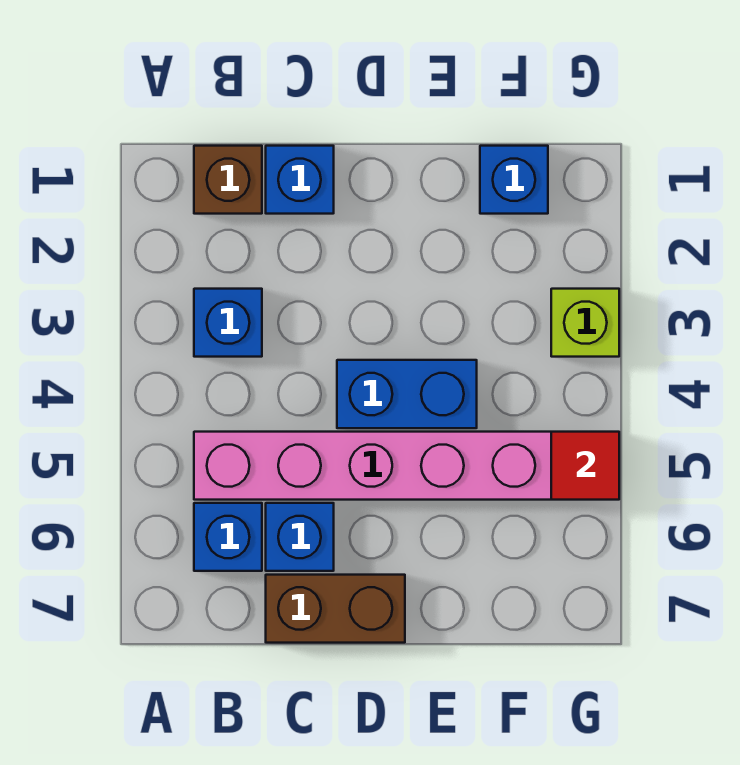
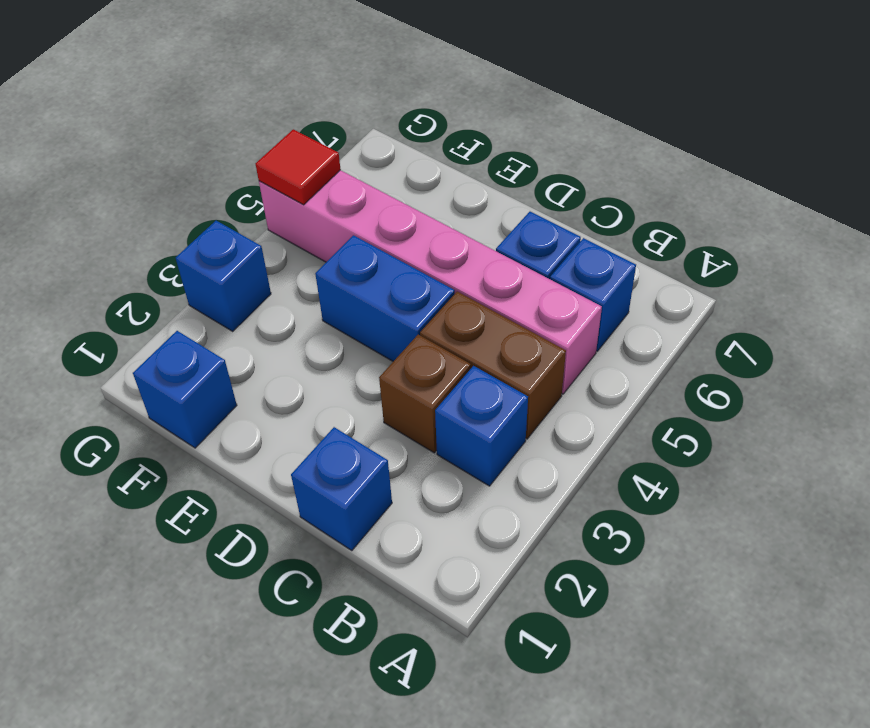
brown brick B1 level 1 -> brown brick C3 level 1
brown brick C7:D7 level 1 -> brown brick B4:C4 level 1
lime brick G3 level 1 -> blue brick G3 level 1

